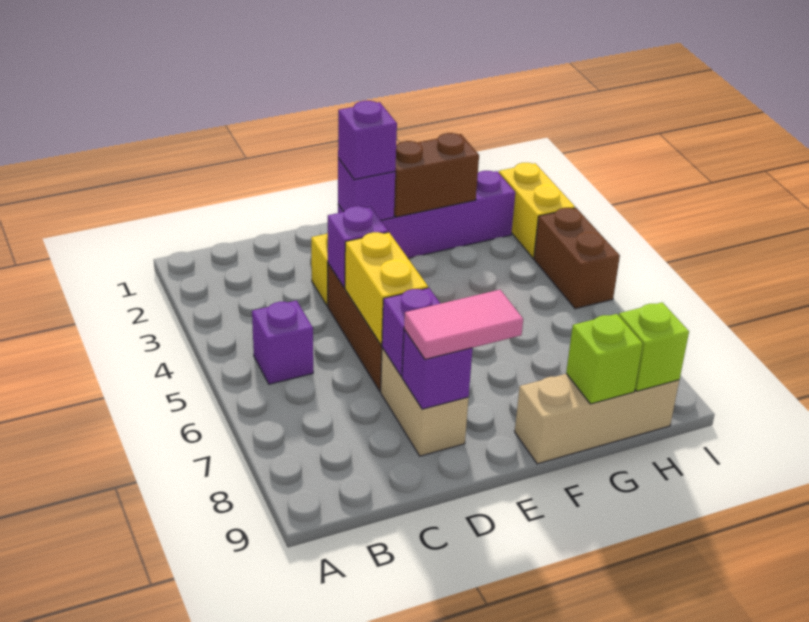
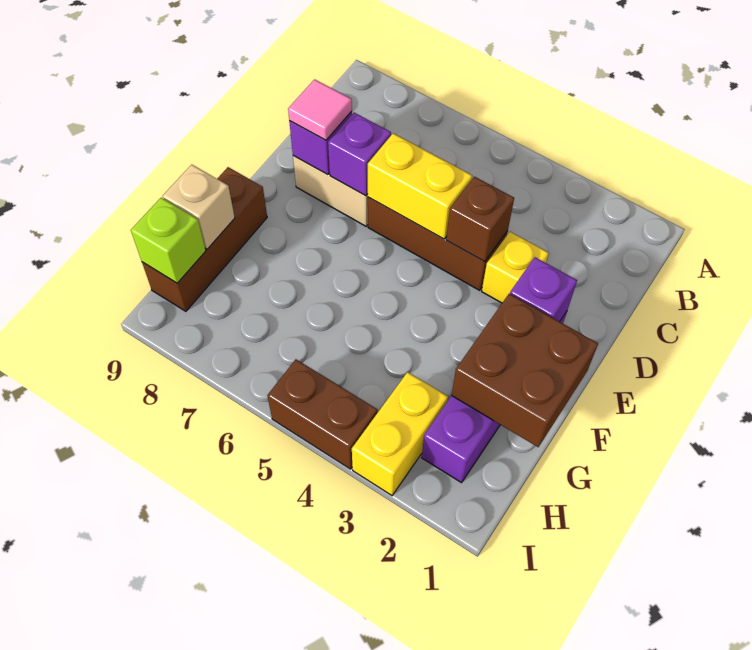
purple brick B5 level 1 -> none
purple brick D4 level 2 -> brown brick D4 level 2
pink tile D8:E8 level 3 -> pink tile D8 level 3
purple brick E2 level 3 -> none
brown brick F2:G2 level 2 -> brown brick F1:G2 level 2
tan brick F9:H9 level 1 -> brown brick F9:H9 level 1
lime brick G9 level 2 -> tan brick G9 level 2
yellow brick I2:I3 level 1 -> yellow brick H3:I3 level 1

